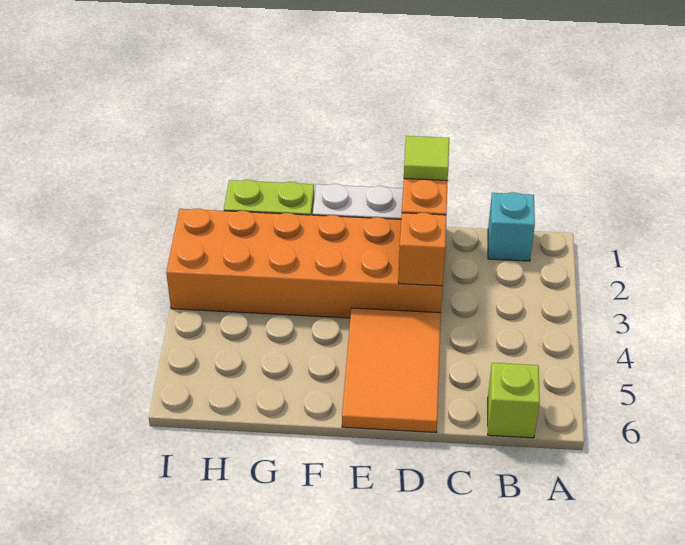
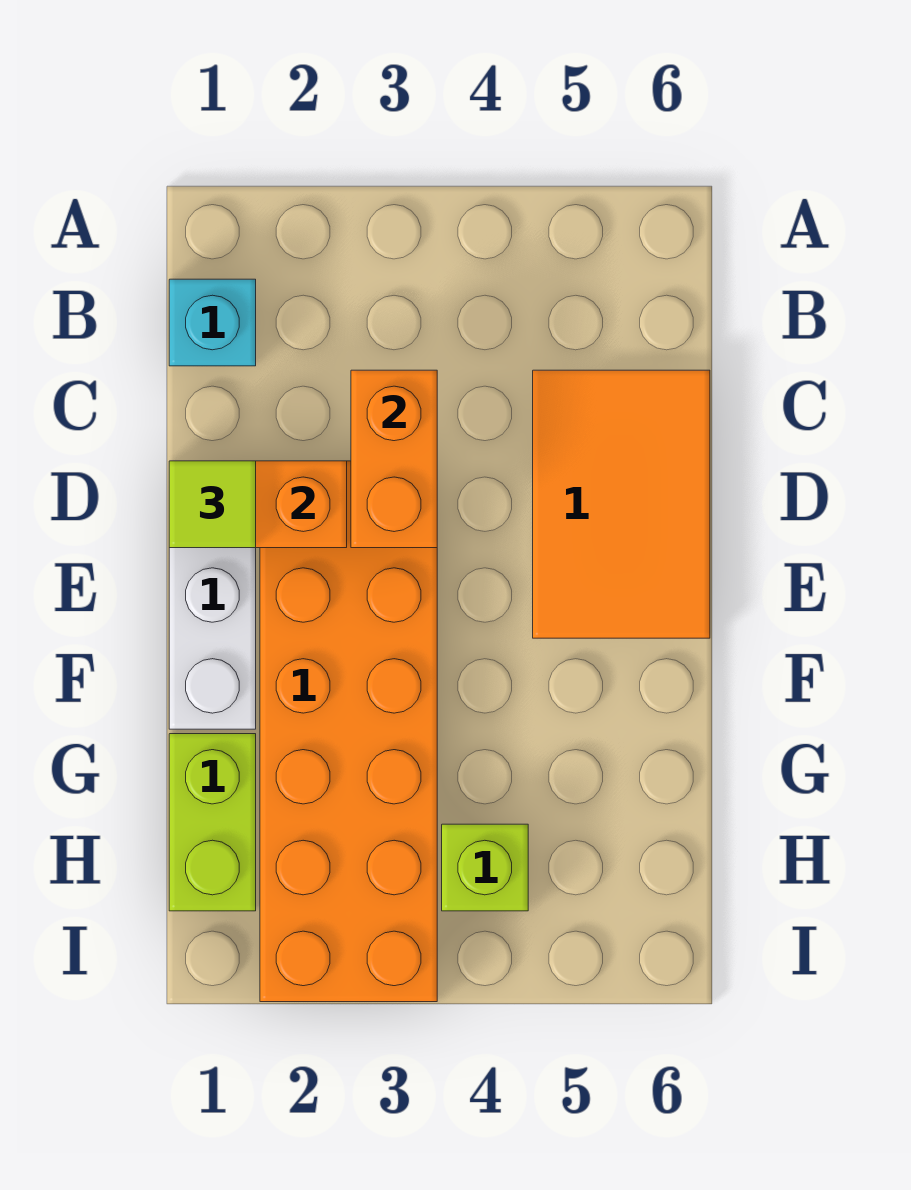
lime brick B6 level 1 -> lime brick H4 level 1
orange brick D3 level 2 -> orange brick C3:D3 level 2
orange tile D4:E6 level 1 -> orange tile C5:E6 level 1

